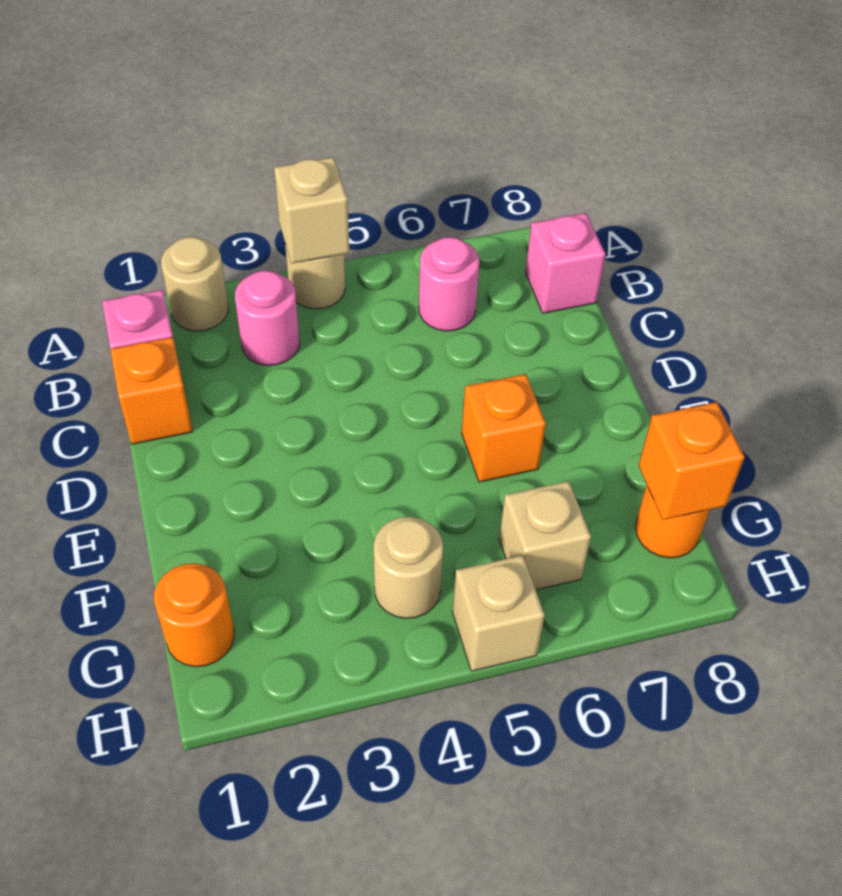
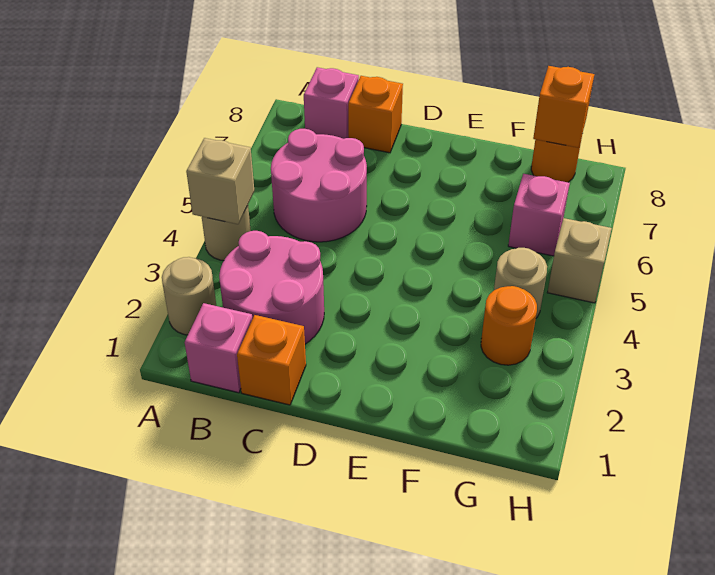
pink round brick B3 level 1 -> pink round brick B2:C3 level 1
pink round brick B6 level 1 -> pink round brick B5:C6 level 1
orange brick E6 level 1 -> orange brick C8 level 1
orange round brick G1 level 1 -> orange round brick G3 level 1
tan brick G6 level 1 -> pink brick G6 level 1

